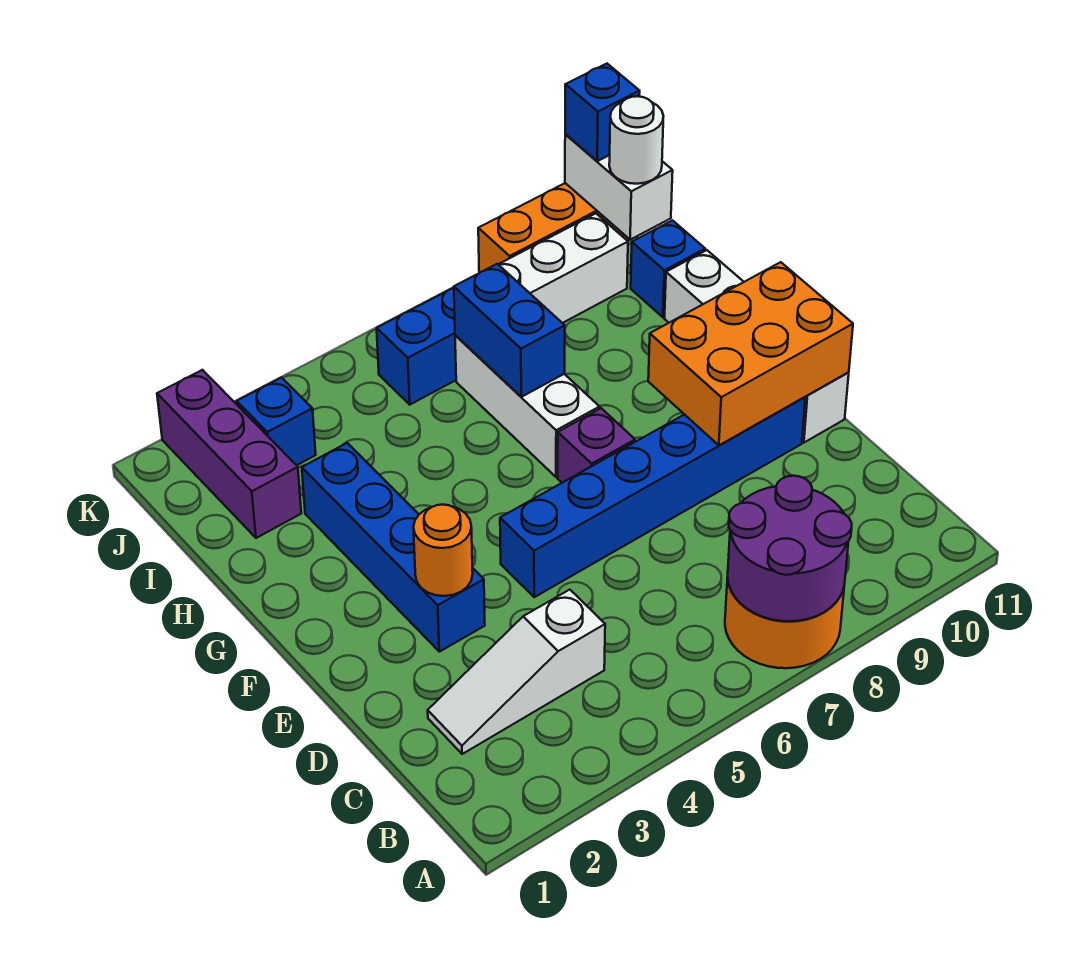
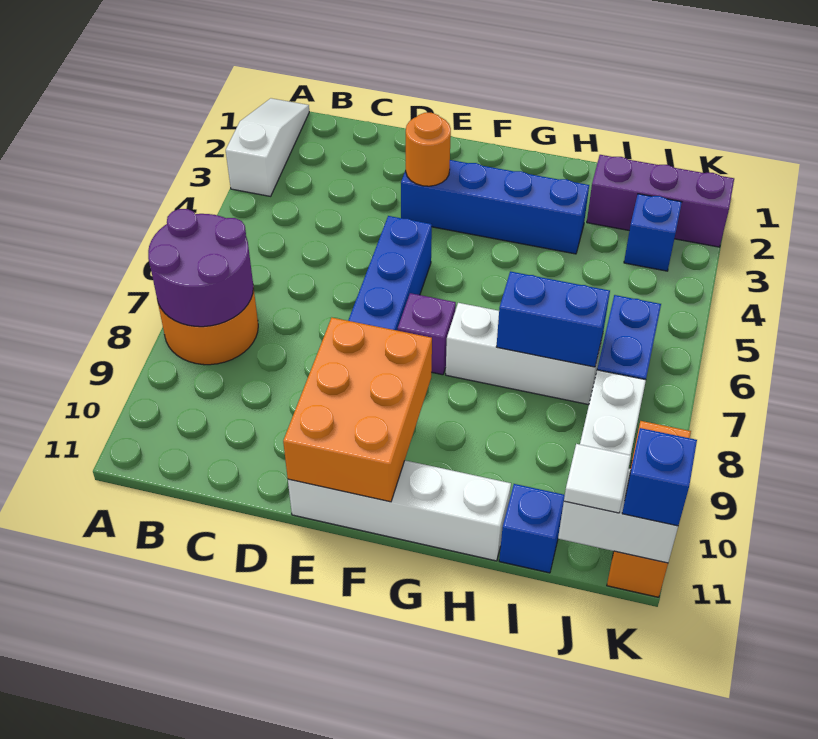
white slope C2:C4 level 1 top 4 -> white slope A1:A3 level 1 top 3
white round brick J11 level 3 -> white tile J11 level 3

